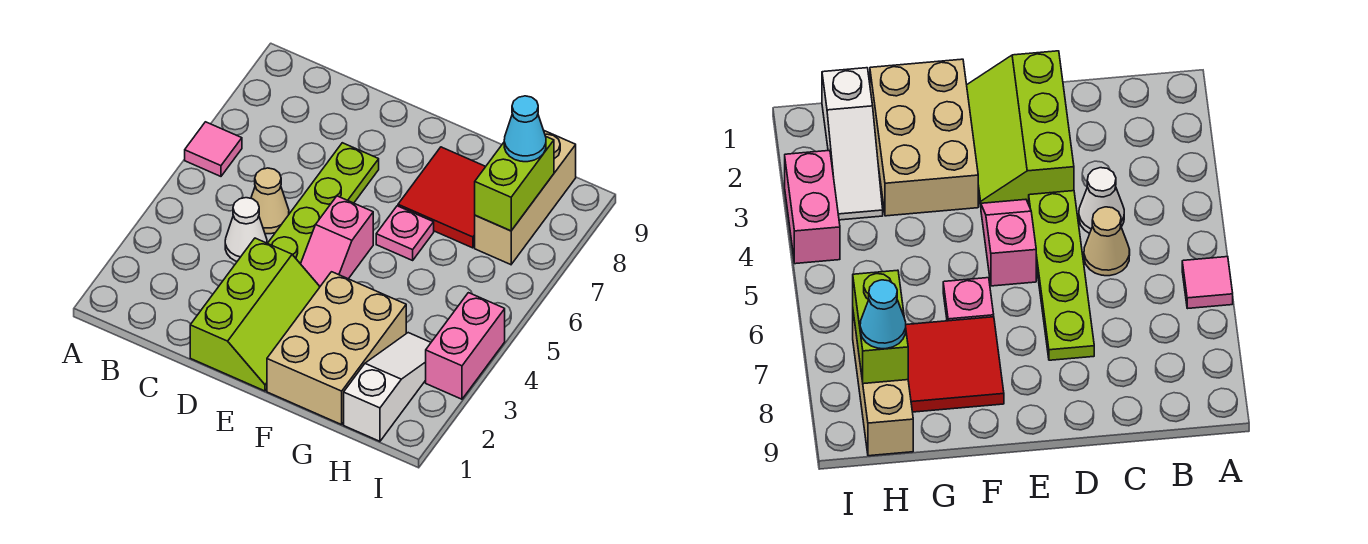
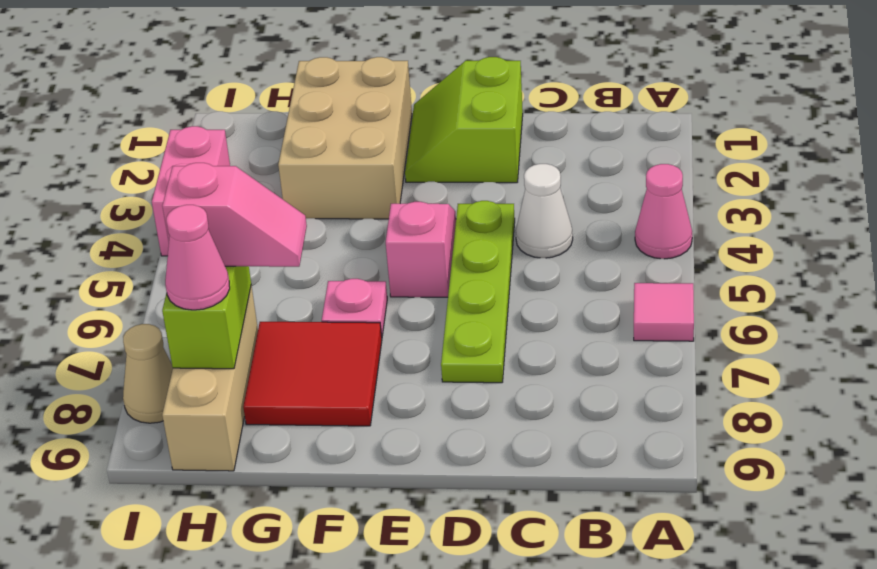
none -> pink cone A4 level 1
tan cone C5 level 1 -> tan cone I8 level 1
lime slope D1:E3 level 1 top D -> lime slope D1:E2 level 1 top D
none -> pink slope G7:H7 level 3 top H
white slope H1:H3 level 1 top 1 -> none
cyan cone H8 level 3 -> pink cone H8 level 3

